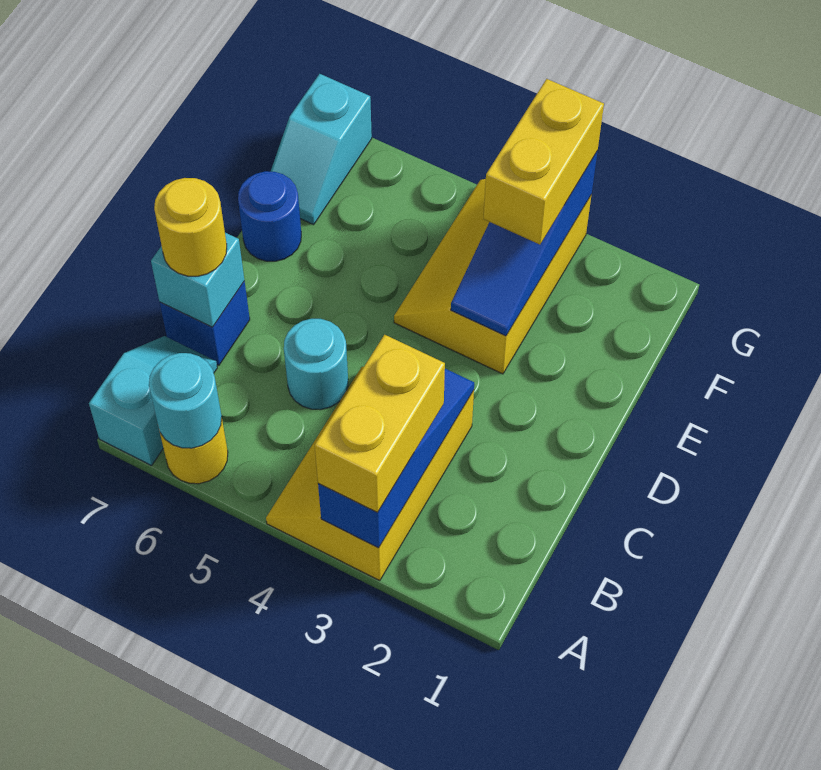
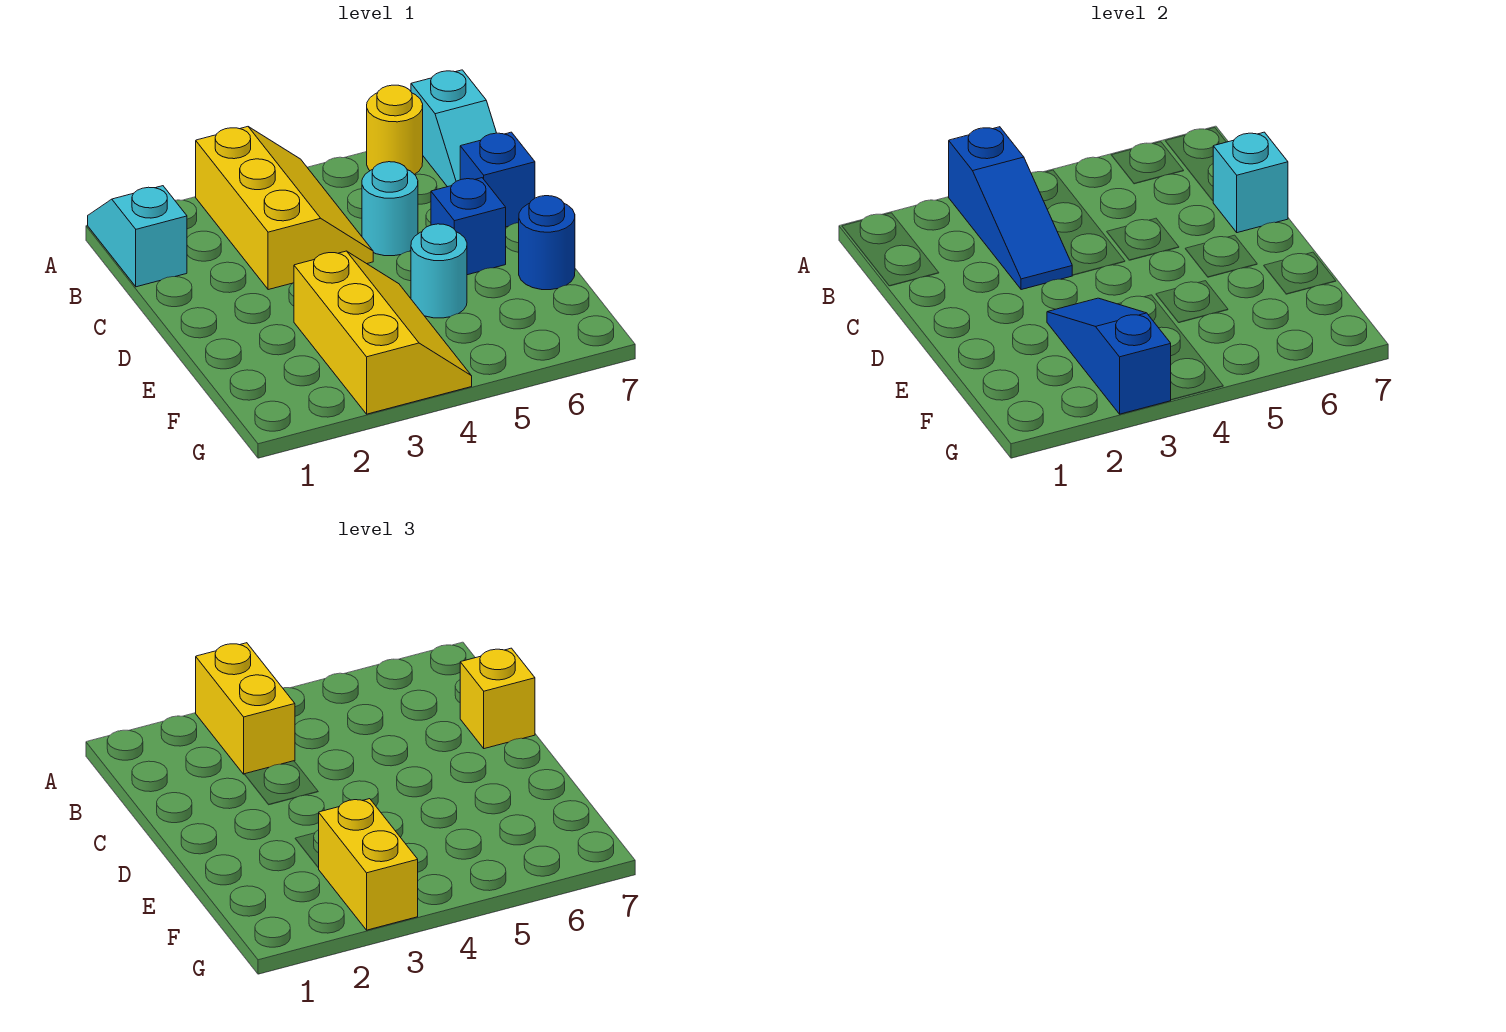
cyan round brick A6 level 2 -> cyan round brick E5 level 1
yellow round brick C7 level 3 -> yellow brick C7 level 3
none -> blue brick D6 level 1
cyan slope F7:G7 level 1 top G -> cyan slope A1:B1 level 1 top B

